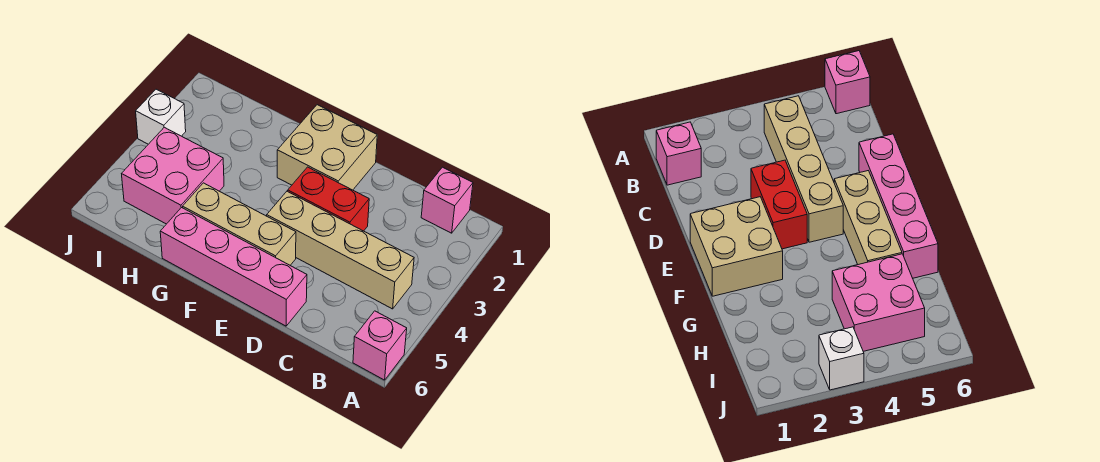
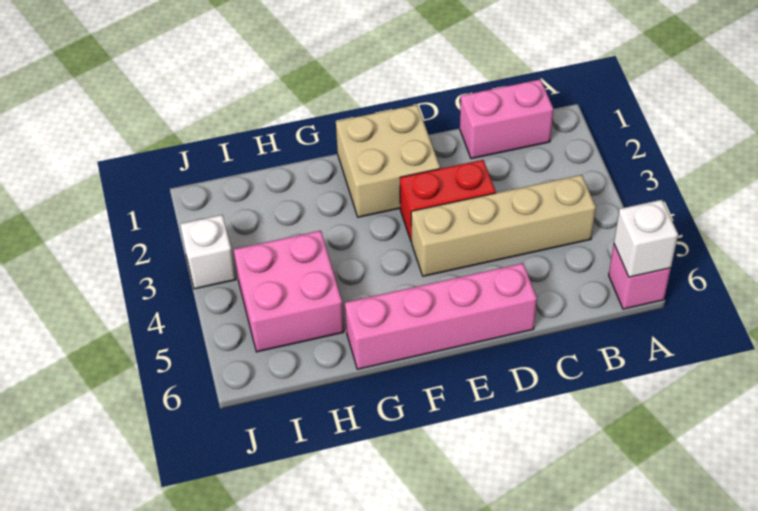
none -> white brick A6 level 2
pink brick B1 level 1 -> pink brick B1:C1 level 1
tan brick E5:G5 level 1 -> none

